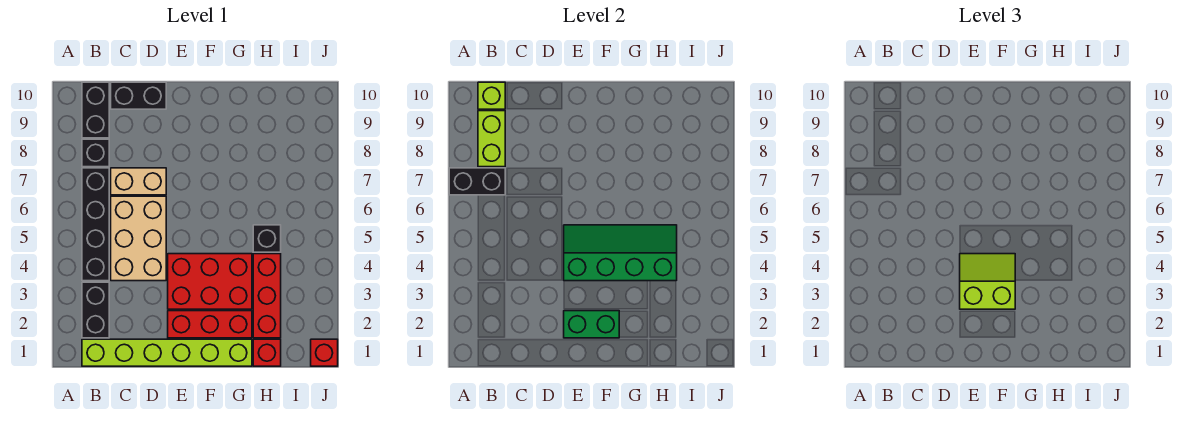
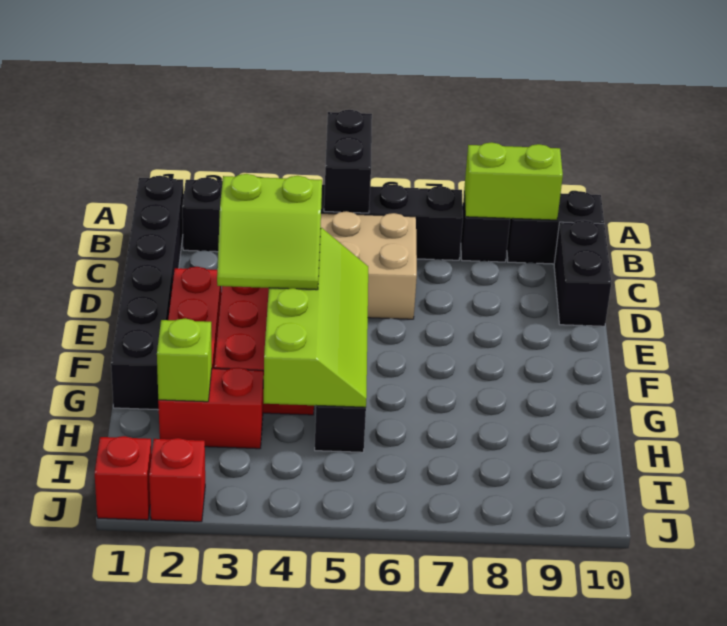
black brick A7:B7 level 2 -> black brick A5:B5 level 2
lime brick B1:G1 level 1 -> black brick B1:G1 level 1
lime brick B10 level 2 -> lime brick H2 level 2
tan brick C7:D7 level 1 -> none
green brick E2:F2 level 2 -> none
lime slope E3:F4 level 3 top 3 -> lime slope E3:F4 level 3 top E
green slope E4:H5 level 2 top 4 -> lime slope E4:H5 level 2 top 4
red brick H1 level 1 -> red brick J2 level 1
red brick H2:H4 level 1 -> red brick H2:H3 level 1

